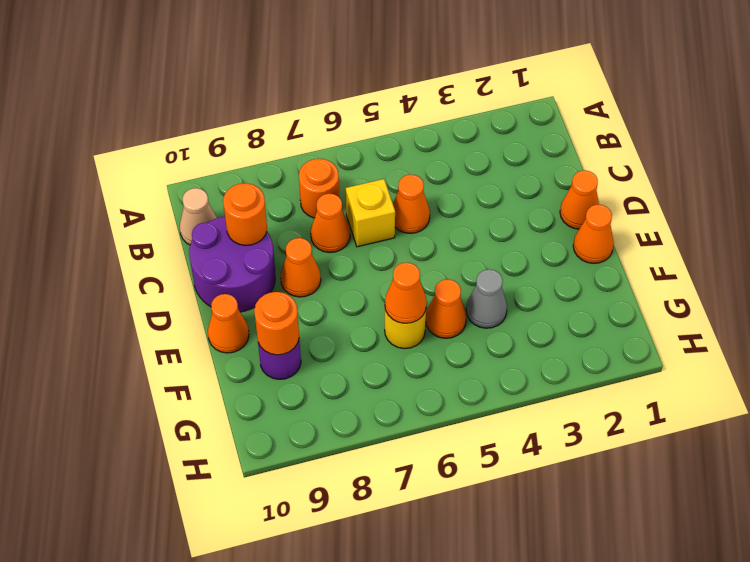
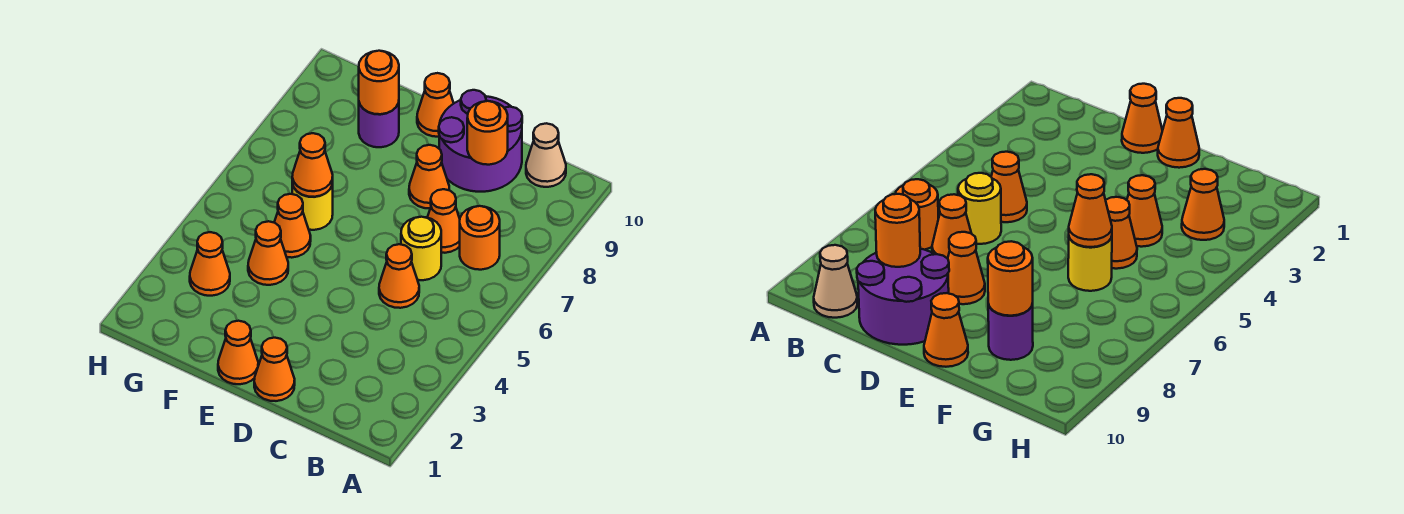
yellow brick C6 level 1 -> yellow round brick C6 level 1
grey cone F4 level 1 -> orange cone F4 level 1
none -> orange cone G3 level 1

